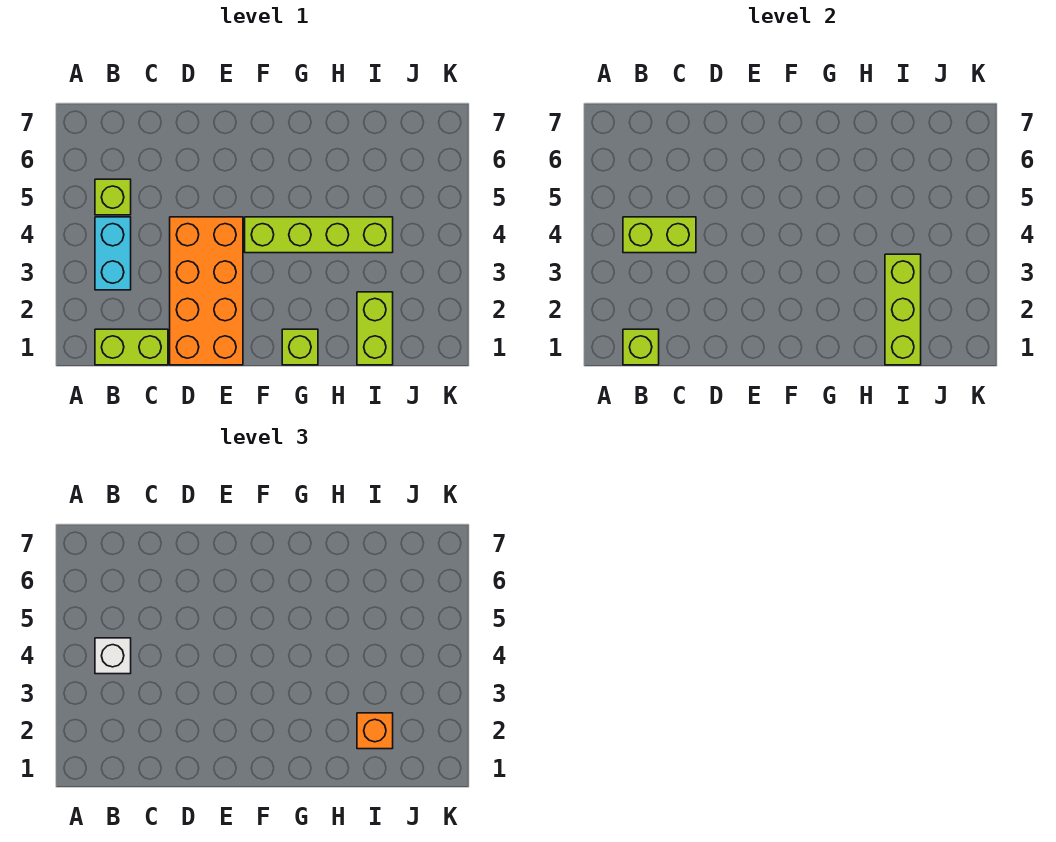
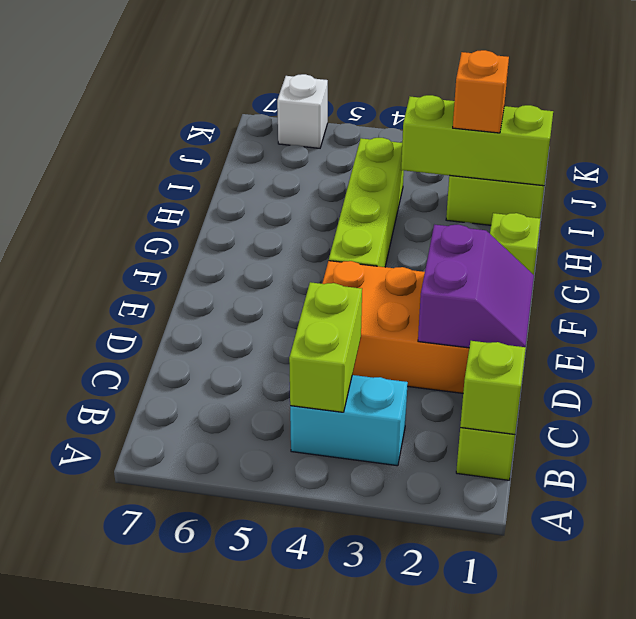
white brick B4 level 3 -> white brick K6 level 1
lime brick B5 level 1 -> none
none -> purple slope D1:E2 level 2 top 2

